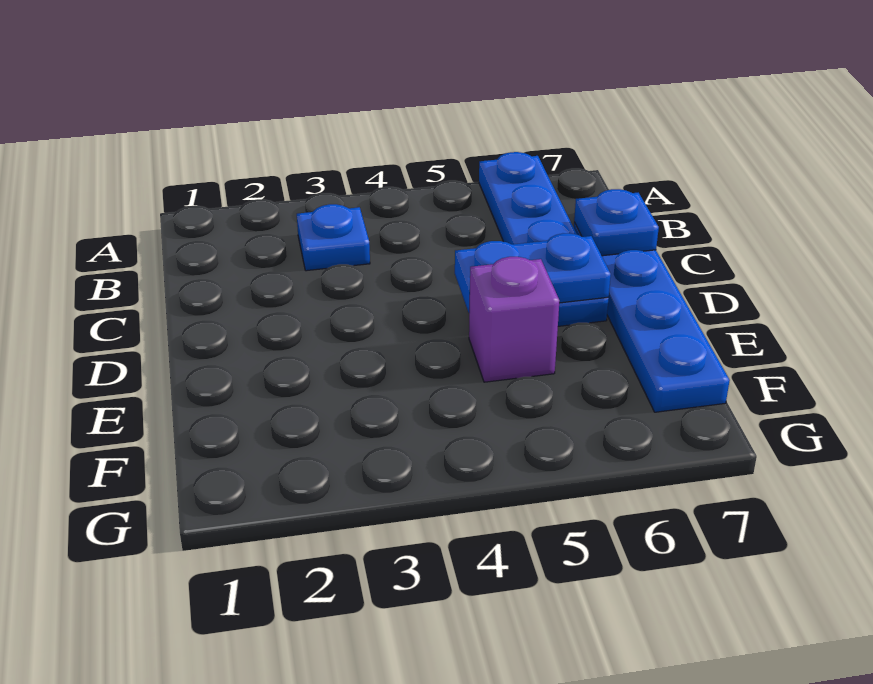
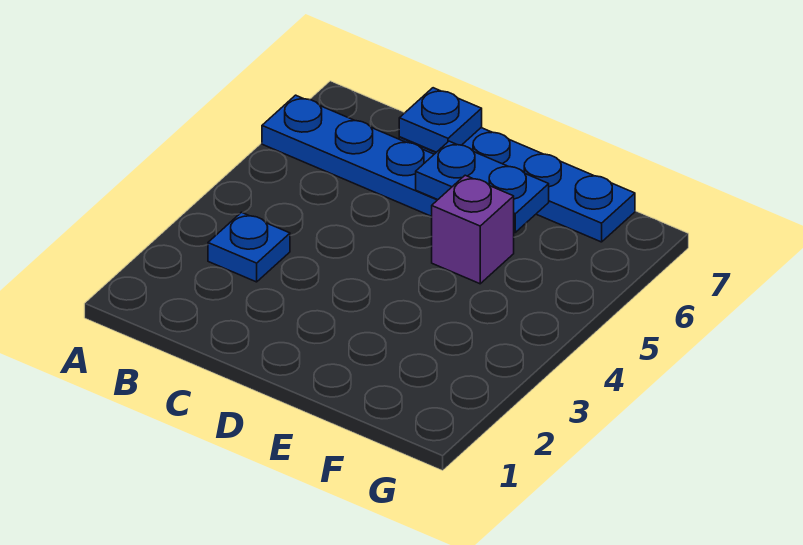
blue plate D5:D6 level 2 -> blue plate D6:E6 level 2

